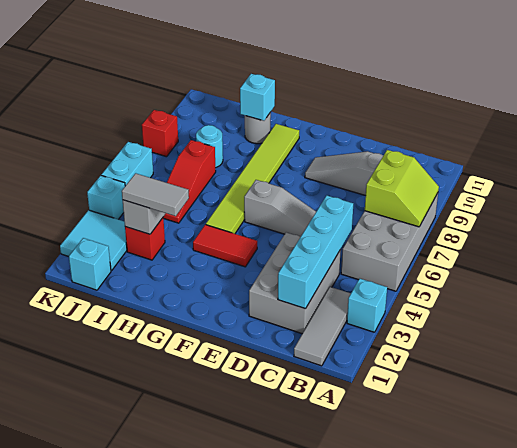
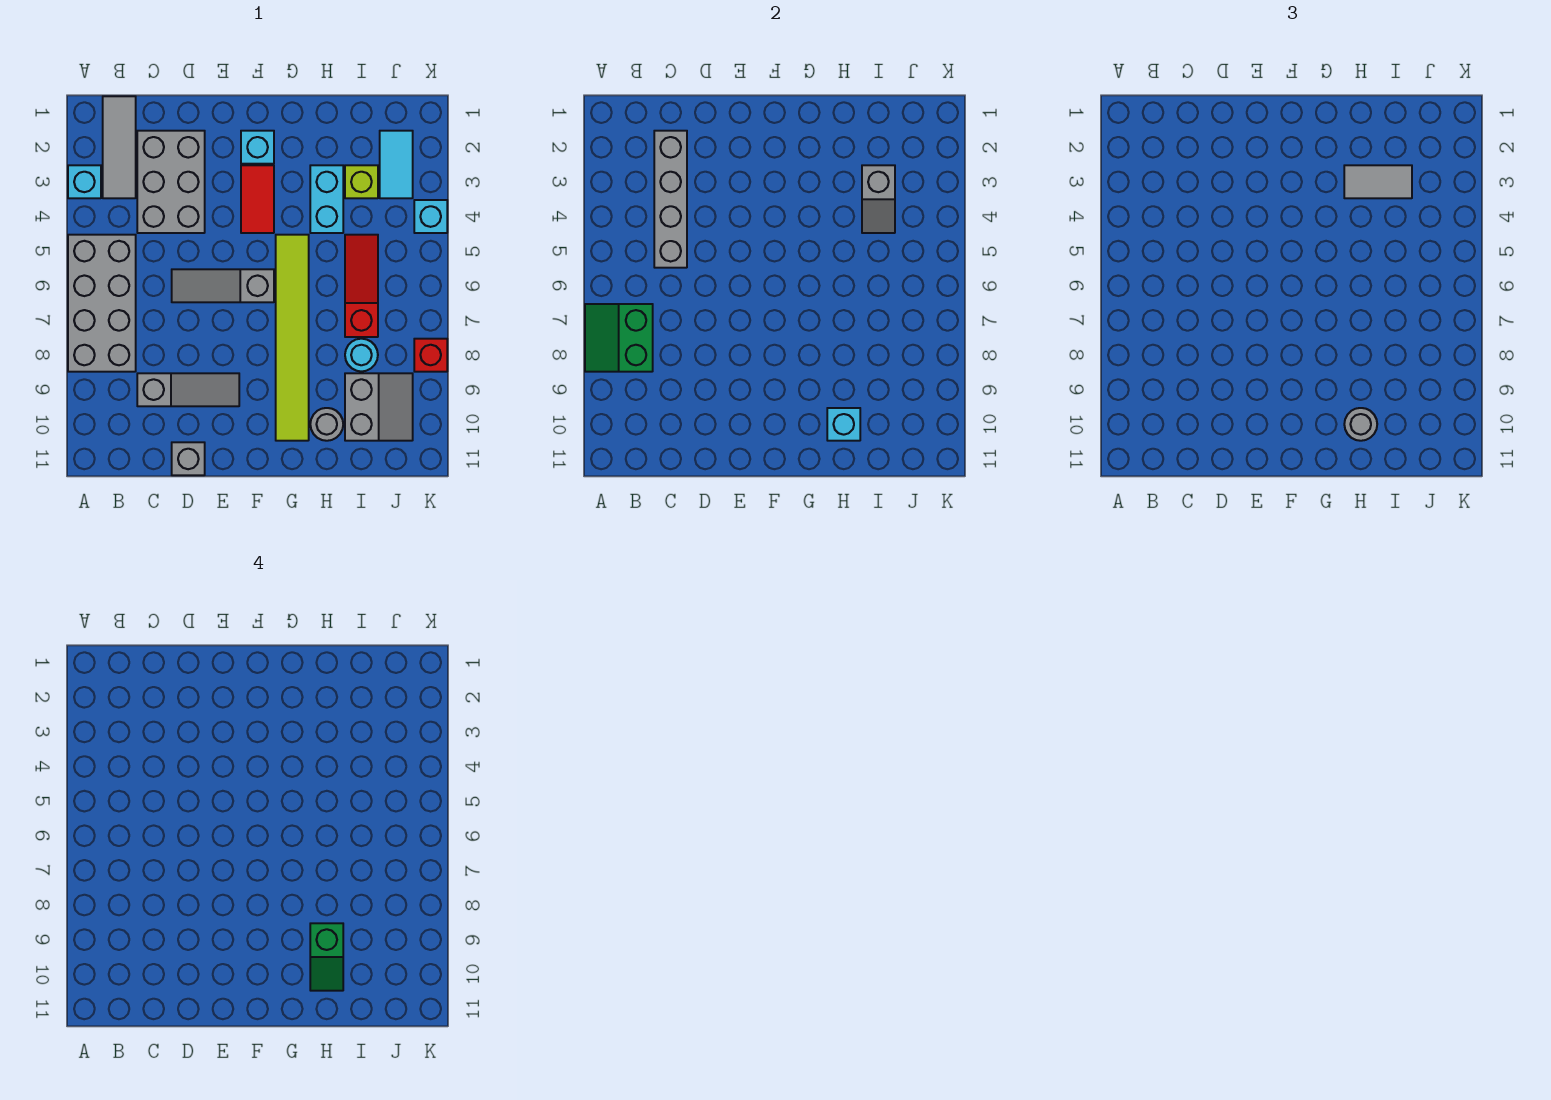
lime slope A7:B8 level 2 top B -> green slope A7:B8 level 2 top B
cyan brick C2:C5 level 2 -> grey brick C2:C5 level 2
none -> grey brick D11 level 1
red tile F4:G4 level 1 -> red tile F3:F4 level 1
none -> green slope H9:H10 level 4 top 9
none -> grey round brick H10 level 3
red brick I3 level 1 -> lime brick I3 level 1
none -> grey slope I9:J10 level 1 top I
cyan brick J1 level 1 -> cyan brick F2 level 1
cyan tile J2:K3 level 1 -> cyan tile J2:J3 level 1
cyan brick K5:K6 level 1 -> cyan brick H3:H4 level 1

